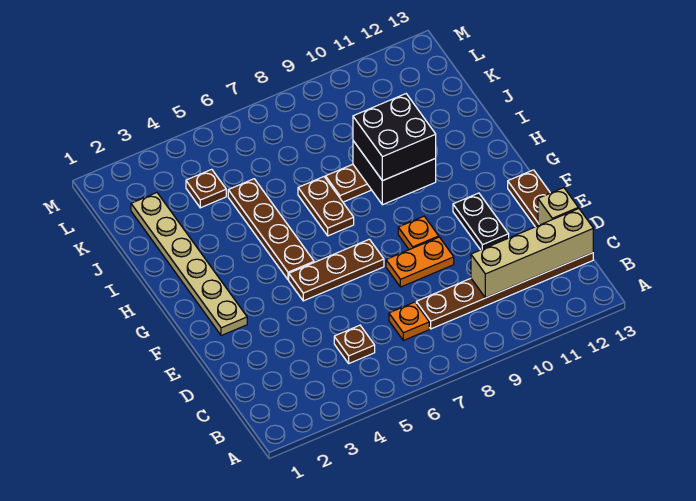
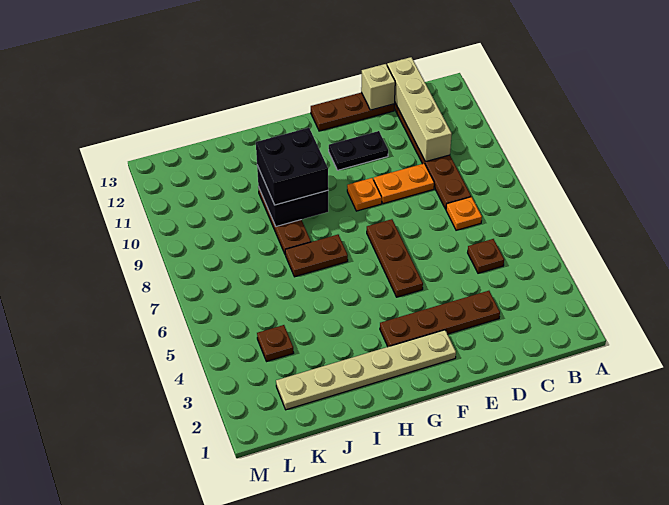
orange plate E8:E9 level 1 -> orange plate D9:E9 level 1
brown plate G5:J5 level 1 -> brown plate D3:G3 level 1

